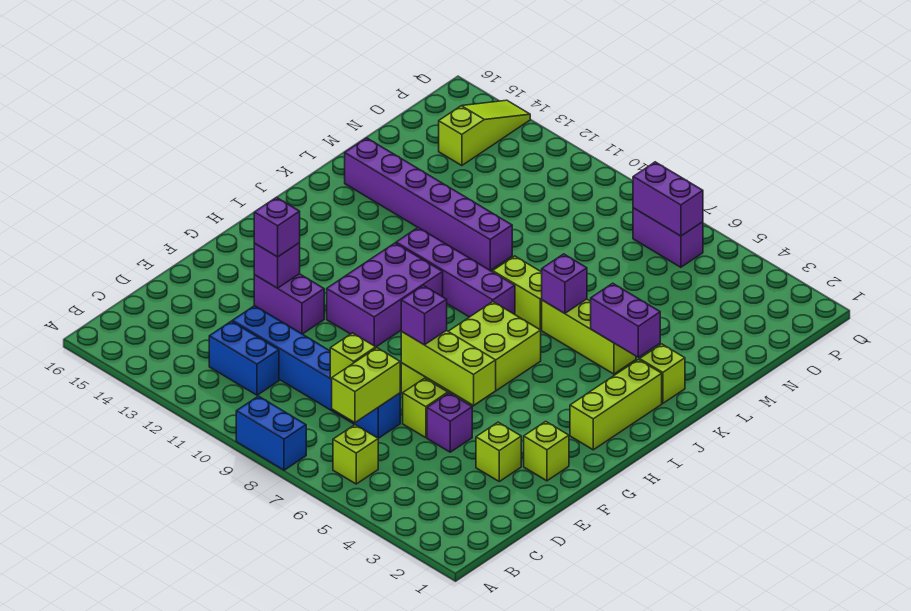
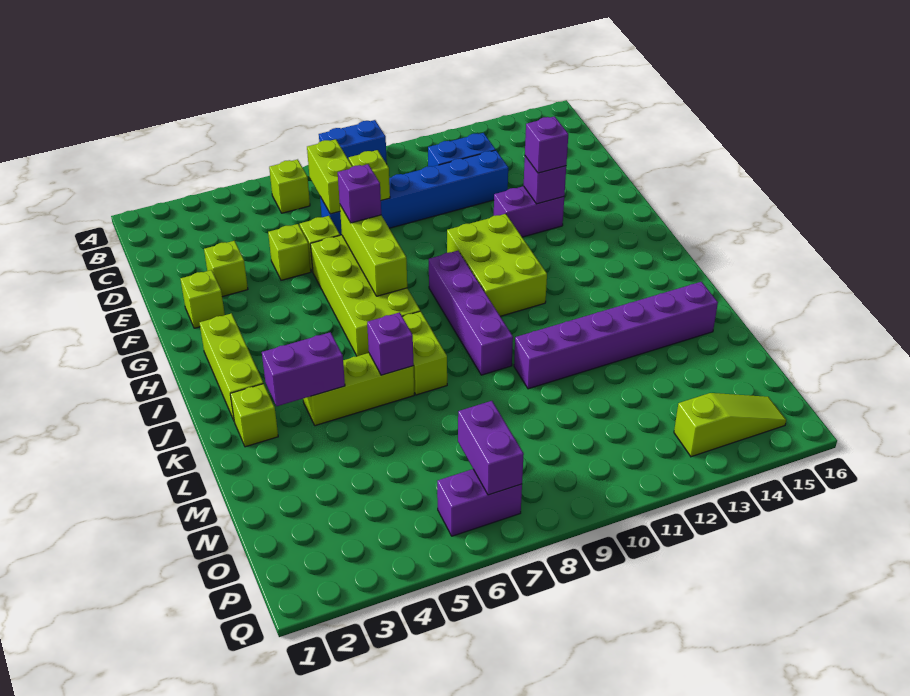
purple brick E5 level 1 -> lime brick E5 level 1
lime brick F5:F7 level 2 -> lime brick F7:H7 level 2
purple brick G10:I11 level 1 -> lime brick G10:I11 level 1
purple brick J8:J11 level 1 -> purple brick H9:K9 level 1
lime brick K7:K8 level 1 -> lime brick J7:K7 level 1
lime slope O14:Q14 level 1 top O -> lime slope P13:P15 level 1 top 13
purple brick P6:P7 level 2 -> purple brick O7:P7 level 2

